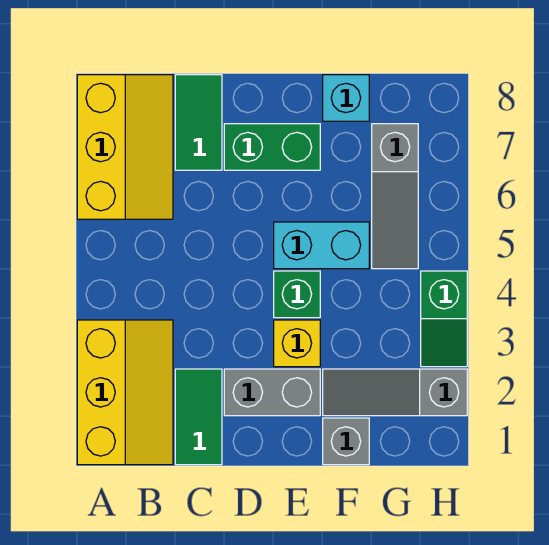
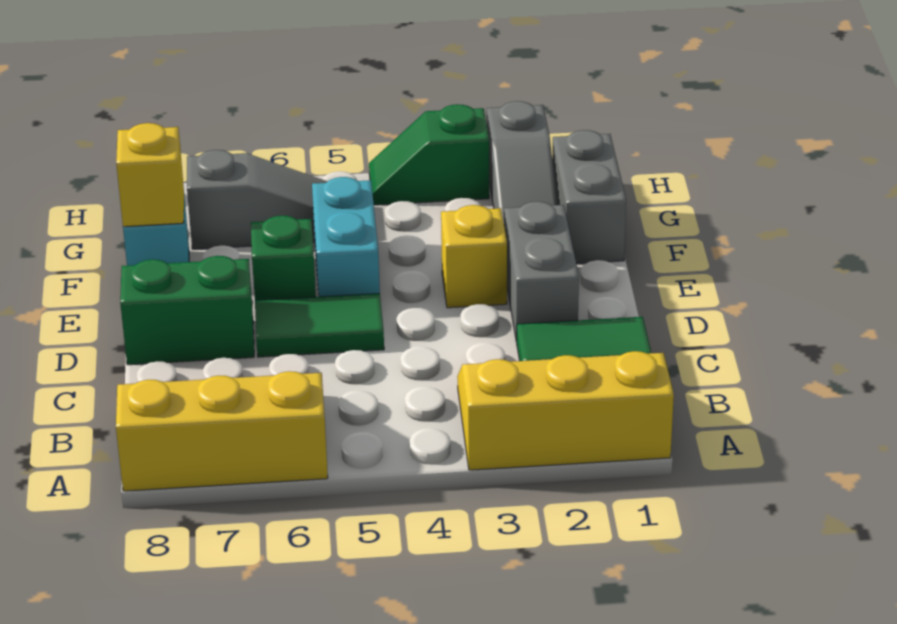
green tile C7:C8 level 1 -> green tile D5:D6 level 1
green brick D7:E7 level 1 -> green brick D7:D8 level 1
green brick E4 level 1 -> green brick E6 level 1
grey brick F1 level 1 -> grey brick F1:G1 level 1
none -> yellow brick F8 level 2
green slope H3:H4 level 1 top 4 -> green slope H3:H4 level 1 top 3

